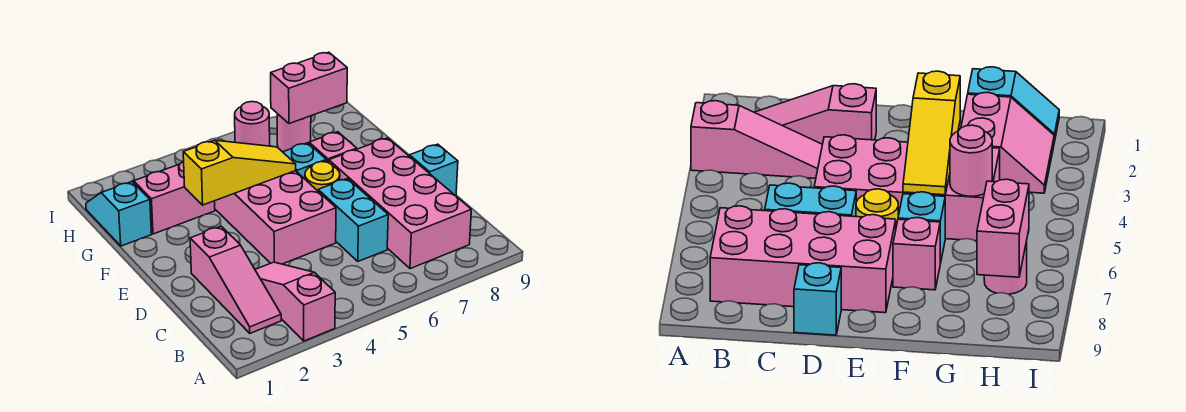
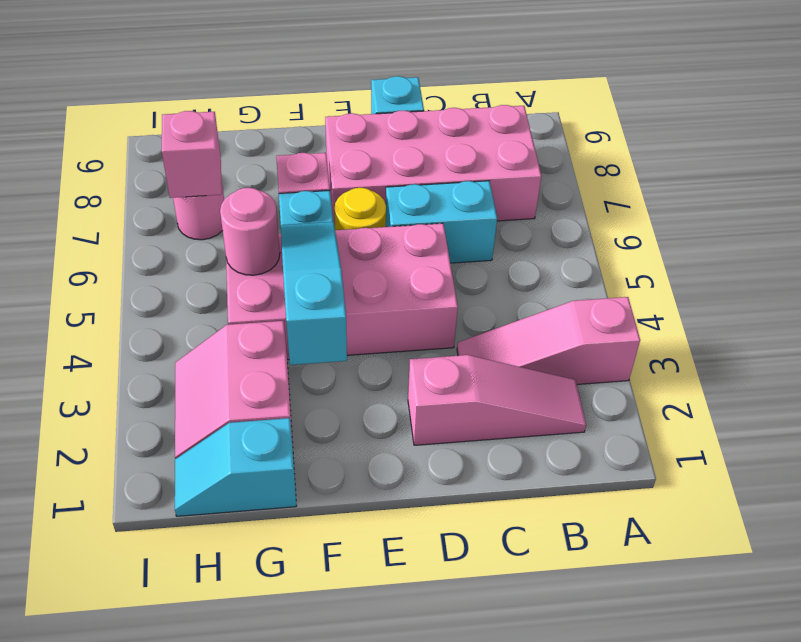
yellow slope F3:F5 level 2 top 3 -> cyan slope F3:F5 level 2 top 3
pink brick H7:H8 level 2 -> pink brick H7 level 2

